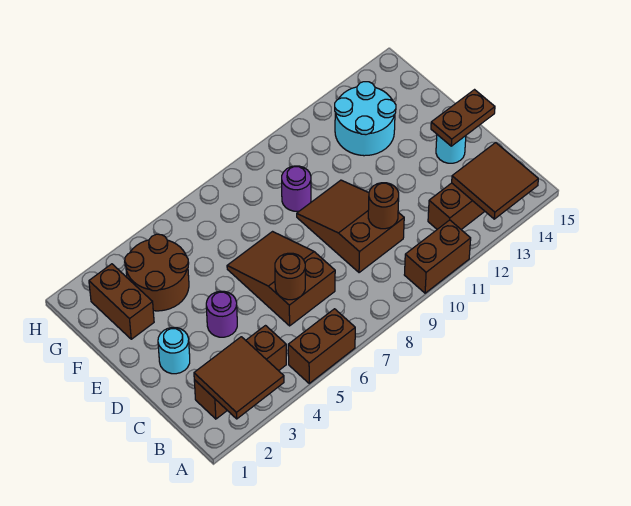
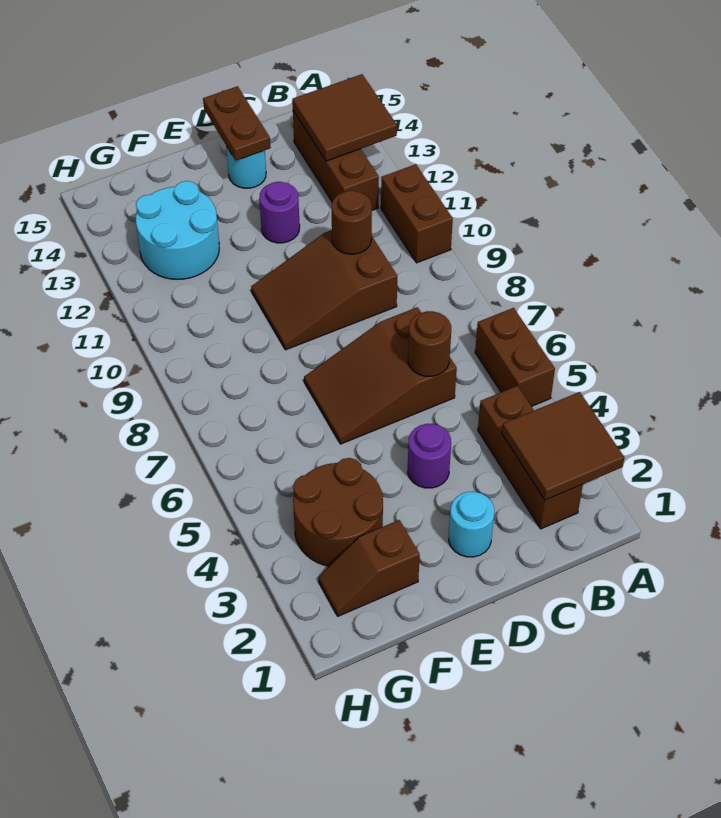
brown brick F2:G2 level 1 -> brown slope F2:G2 level 1 top F
purple round brick F9 level 1 -> purple round brick D12 level 1

